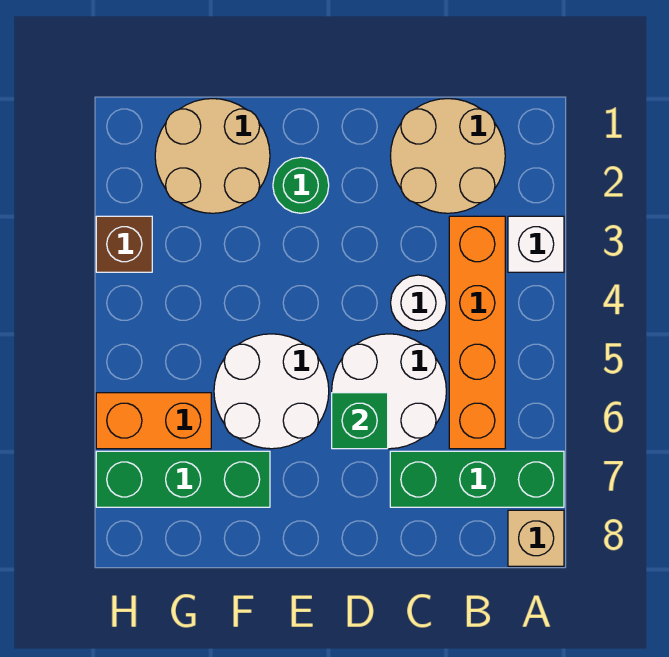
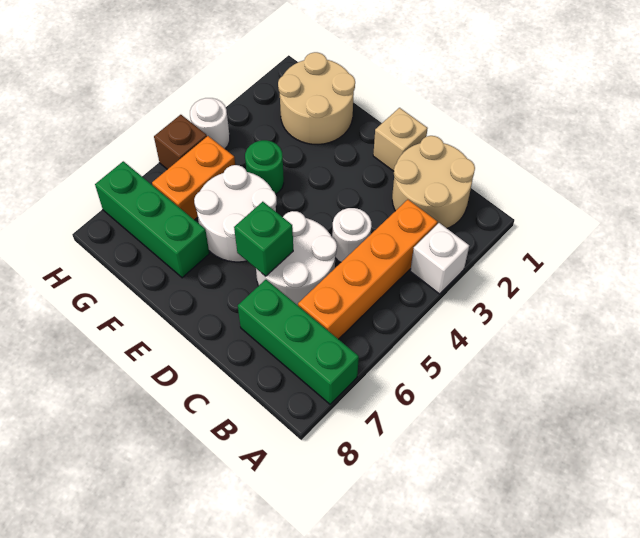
tan brick A8 level 1 -> tan brick D1 level 1
green round brick E2 level 1 -> green round brick F4 level 1
orange brick G6:H6 level 1 -> orange brick G5:G6 level 1
brown brick H3 level 1 -> brown brick H5 level 1
none -> white round brick H4 level 1

